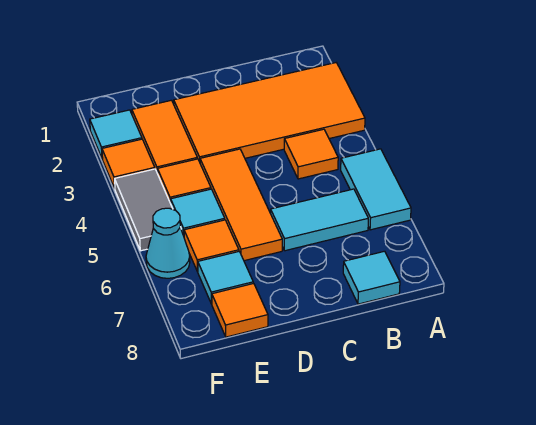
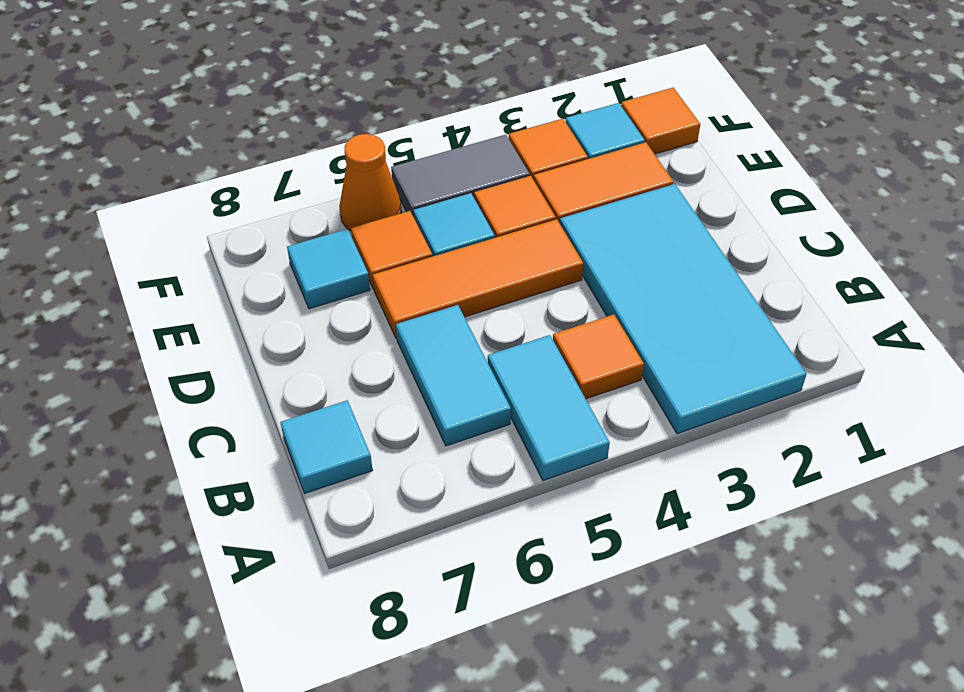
orange tile A2:D3 level 1 -> cyan tile A2:D3 level 1
cyan tile A5:A6 level 1 -> cyan tile A5:B5 level 1
orange tile E8 level 1 -> orange tile F1 level 1
cyan cone F6 level 1 -> orange cone F6 level 1

